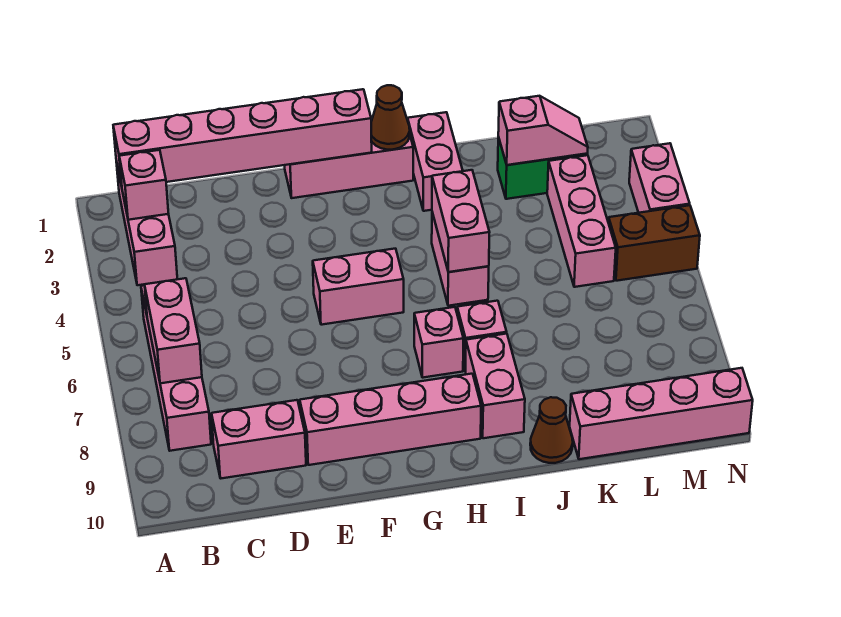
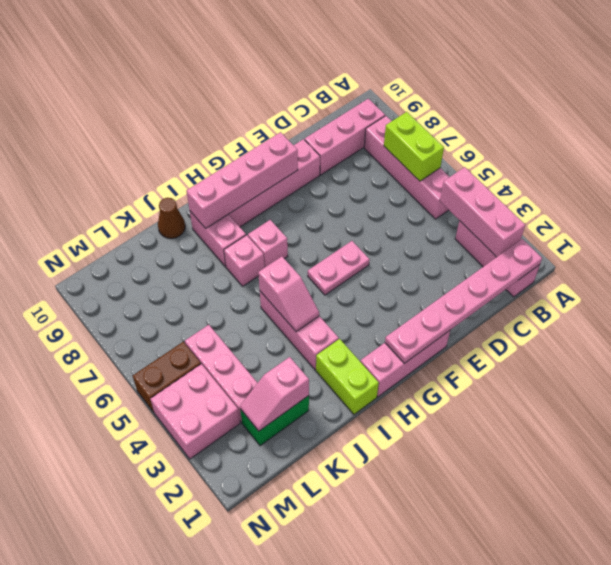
pink brick B1:G1 level 2 -> pink plate B1:G1 level 2
pink brick B2 level 2 -> pink brick B2:B4 level 2
pink brick B6:B7 level 2 -> lime brick B6:B7 level 2
pink brick C9:D9 level 1 -> pink brick B9:D9 level 1
pink brick F5:G5 level 1 -> pink plate F5:G5 level 1
brown cone H1 level 2 -> none
pink brick I1:I2 level 1 -> lime brick I1:I2 level 1
pink brick I4:I5 level 1 -> pink brick I3:I5 level 1
pink brick I4:I5 level 2 -> pink slope I4:I5 level 2 top 5
pink brick K10:N10 level 1 -> pink brick F9:I9 level 2
pink brick N3:N4 level 1 -> pink brick M3:N4 level 1

